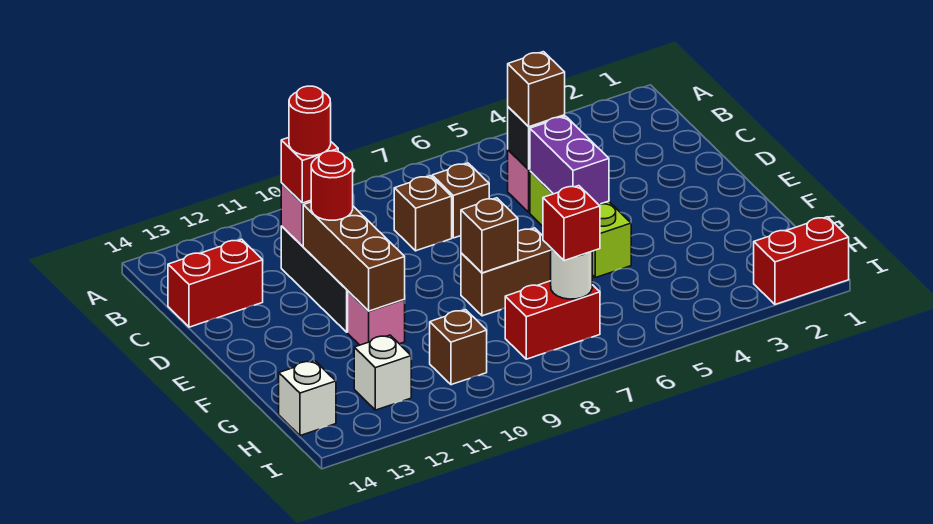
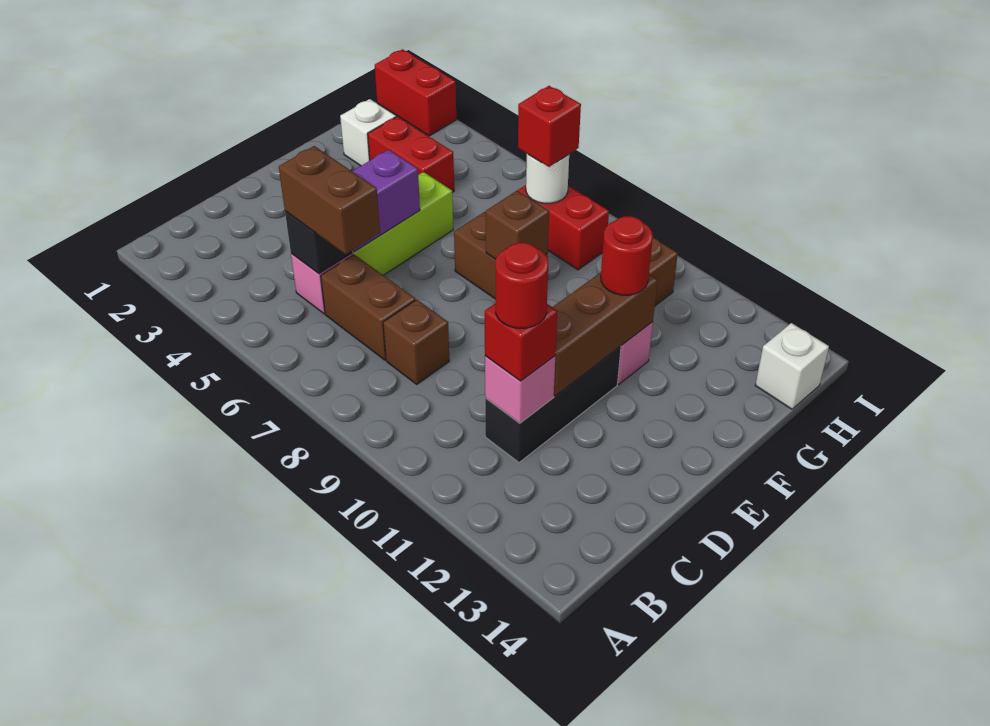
brown brick C5 level 3 -> brown brick C5:C6 level 3
brown brick C7 level 1 -> brown brick C6:C7 level 1
red brick C13:C14 level 1 -> red brick G3:G4 level 1
red round brick D11 level 3 -> red round brick F11 level 3
white brick H12 level 1 -> white brick G2 level 1

